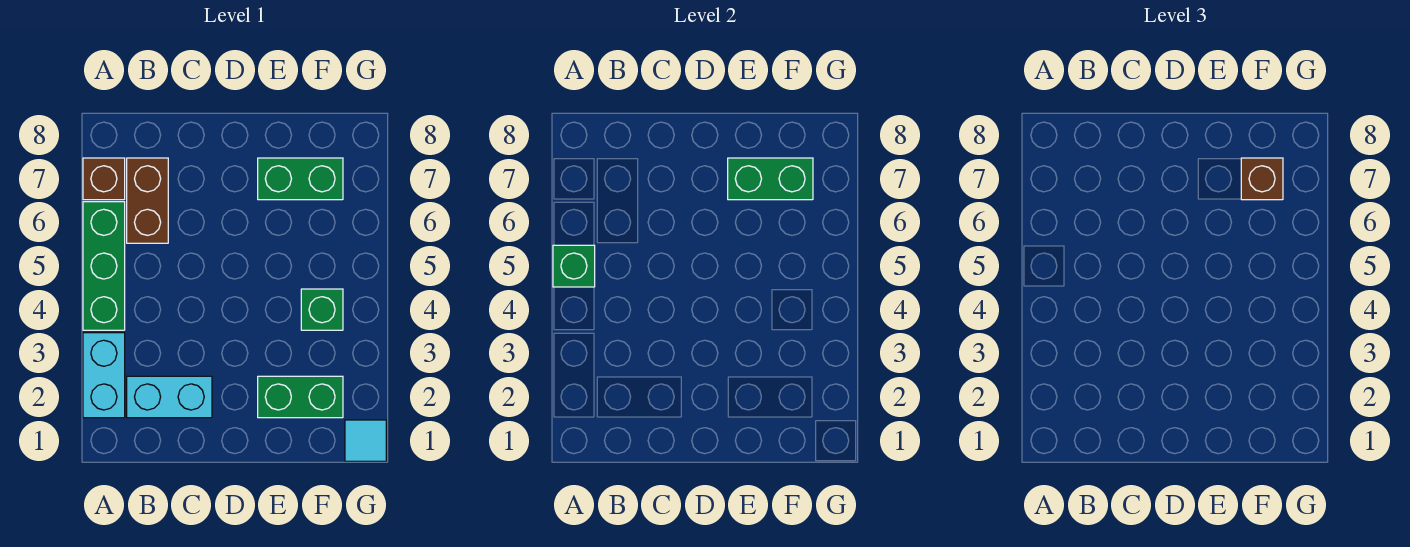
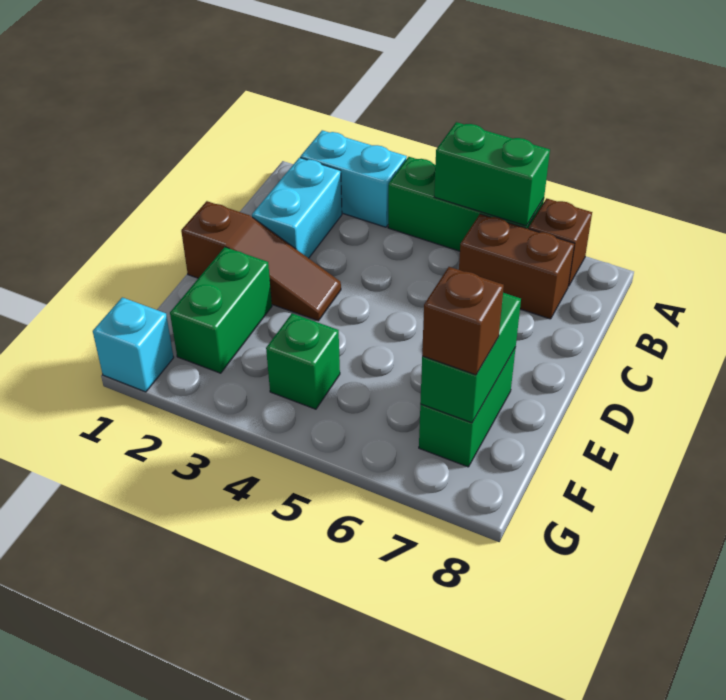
green brick A5 level 2 -> green brick A5:A6 level 2
none -> brown slope D1:D3 level 1 top 1
cyan tile G1 level 1 -> cyan brick G1 level 1

